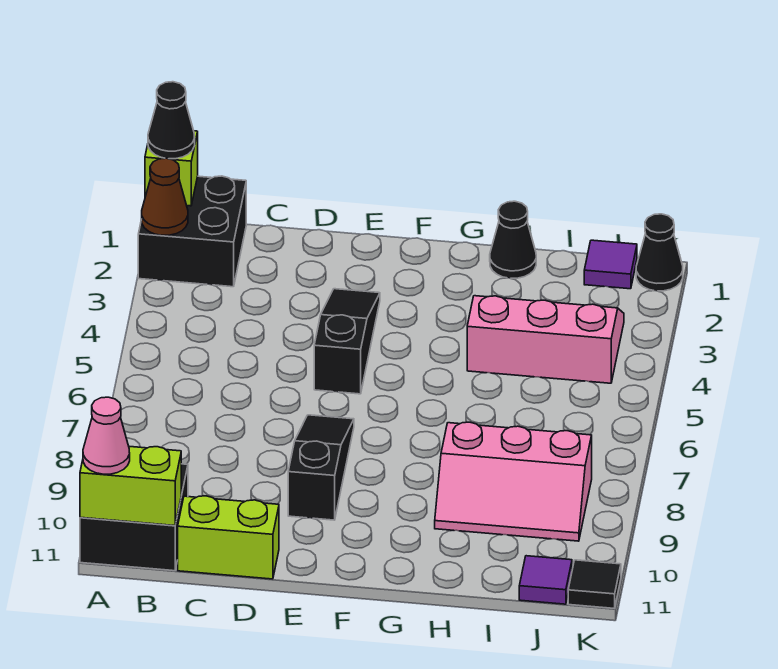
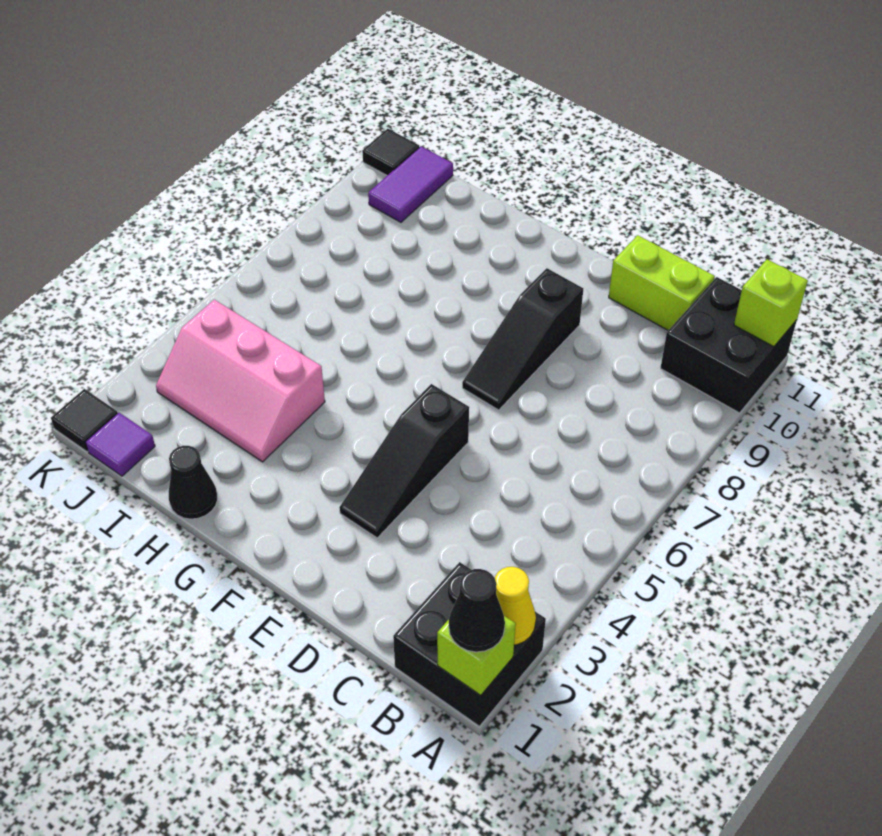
brown cone A2 level 2 -> yellow cone A2 level 2
lime brick A11:B11 level 2 -> lime brick A11 level 2
pink cone A11 level 3 -> none
pink slope H8:J9 level 1 top 8 -> none
purple tile J11 level 1 -> purple tile J10:J11 level 1
black cone K1 level 1 -> black tile K1 level 1

